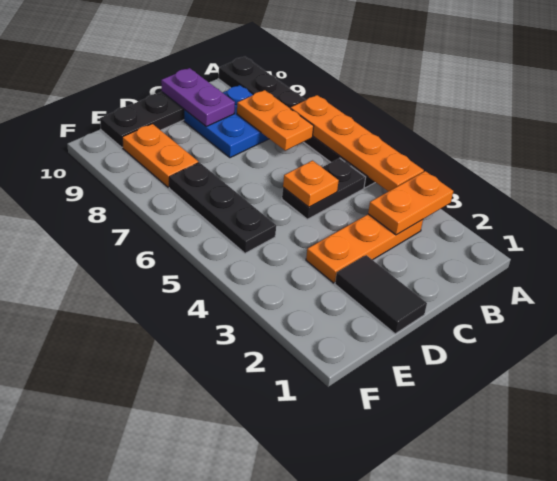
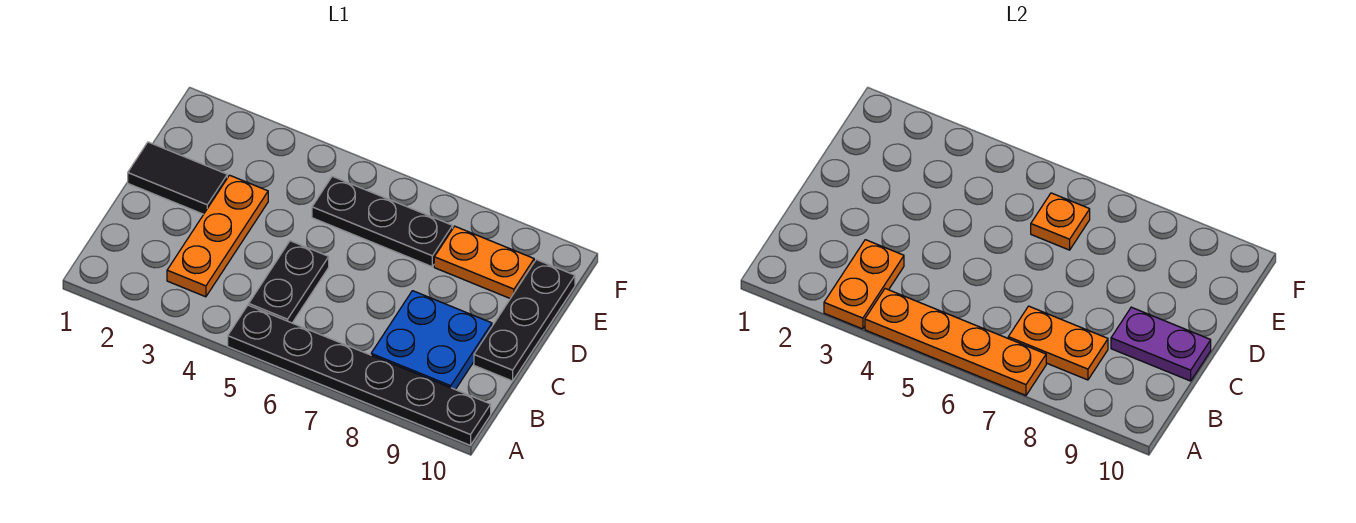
orange plate C5 level 2 -> orange plate E6 level 2

